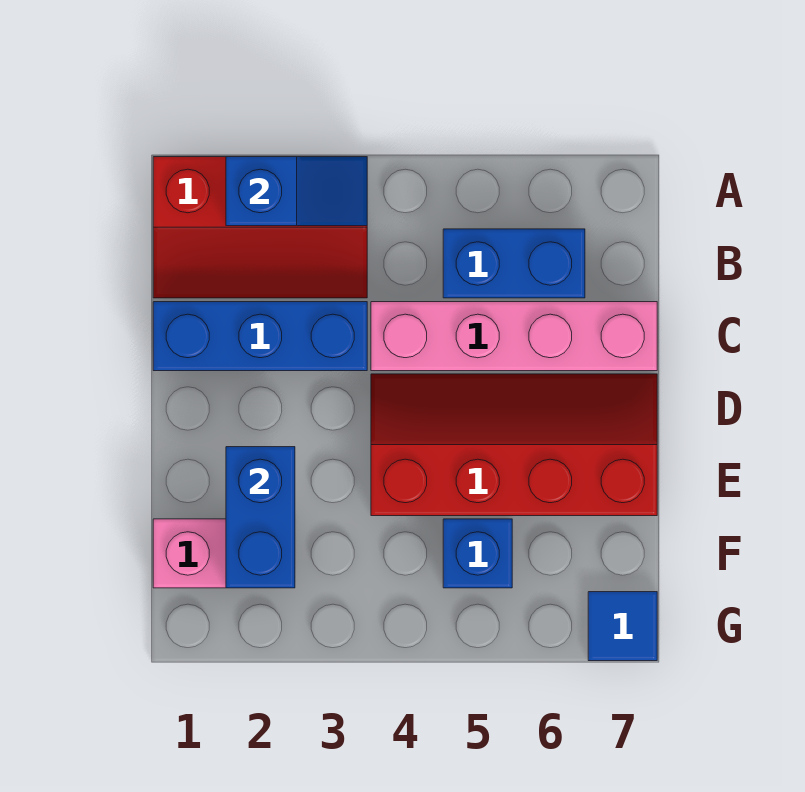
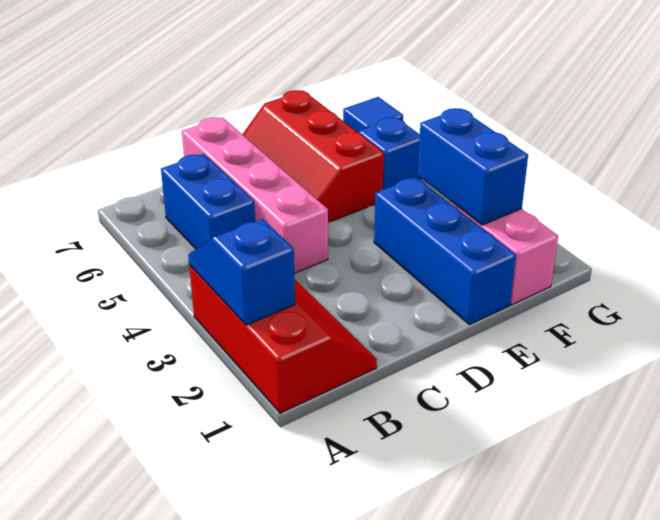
blue brick C1:C3 level 1 -> blue brick E1:E3 level 1
red slope D4:E7 level 1 top E -> red slope D5:E7 level 1 top E
blue brick E2:F2 level 2 -> blue brick F2:F3 level 2

